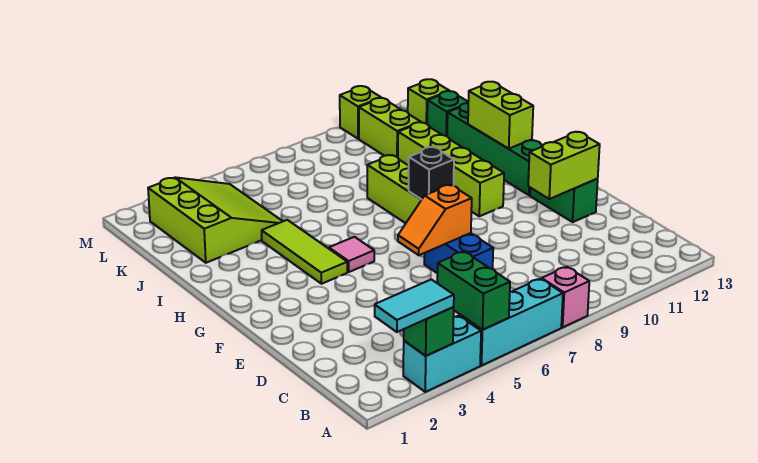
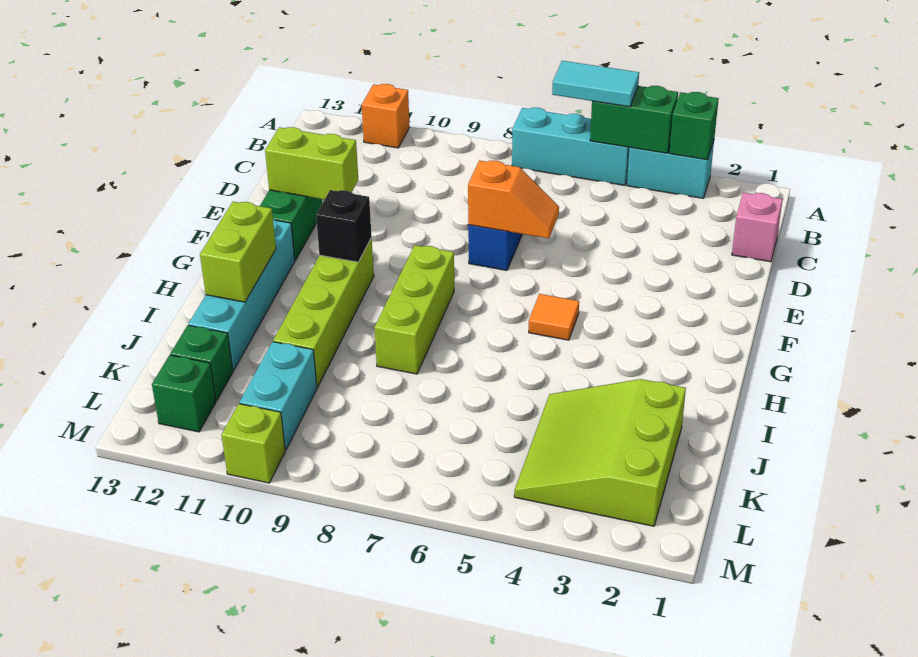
cyan tile A2:A3 level 3 -> cyan tile A5:A6 level 3
green brick A5:B5 level 2 -> green brick A4:A5 level 2
pink brick A8 level 1 -> pink brick C1 level 1
none -> orange brick A11 level 1
lime tile G4:I4 level 1 -> none
pink tile G5 level 1 -> orange tile G5 level 1
black brick G8 level 2 -> black brick G10 level 2
green brick G12:J12 level 1 -> cyan brick G12:J12 level 1
lime brick K10:L10 level 1 -> cyan brick K10:L10 level 1
lime brick L12 level 1 -> green brick L12 level 1

